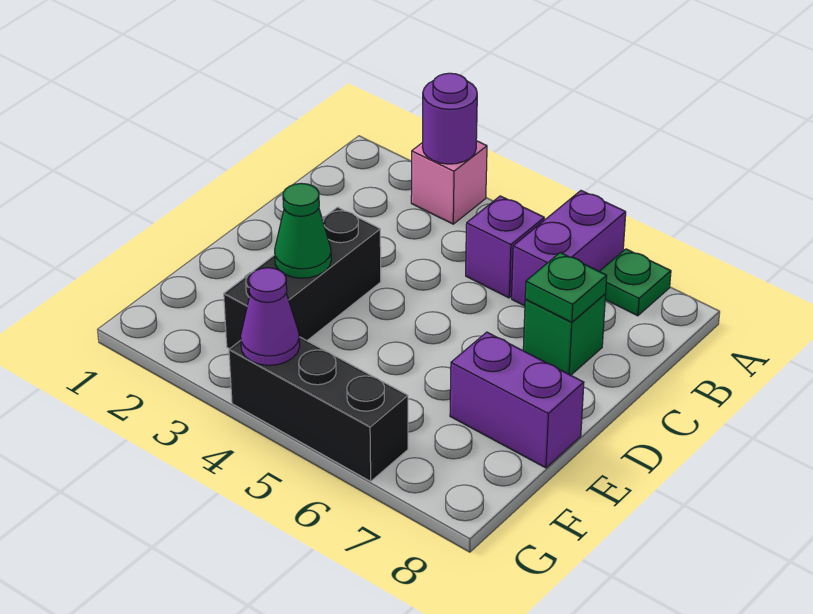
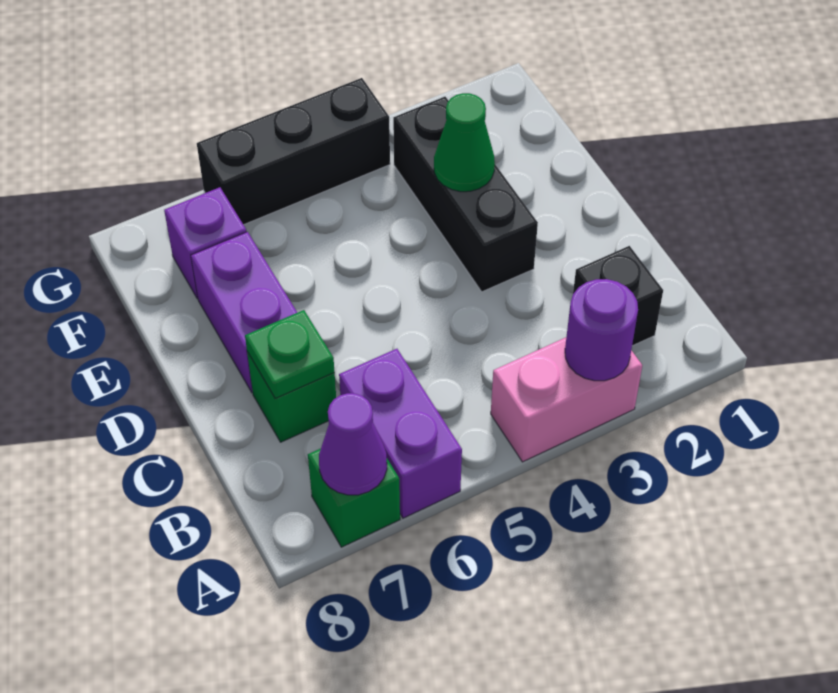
pink brick A3 level 1 -> pink brick A3:A4 level 1
green plate A7 level 1 -> green brick A7 level 1
none -> black brick B2 level 1
purple brick B5 level 1 -> purple brick F7 level 1
purple brick E7:E8 level 1 -> purple brick D7:E7 level 1
purple cone G4 level 2 -> purple cone A7 level 2

